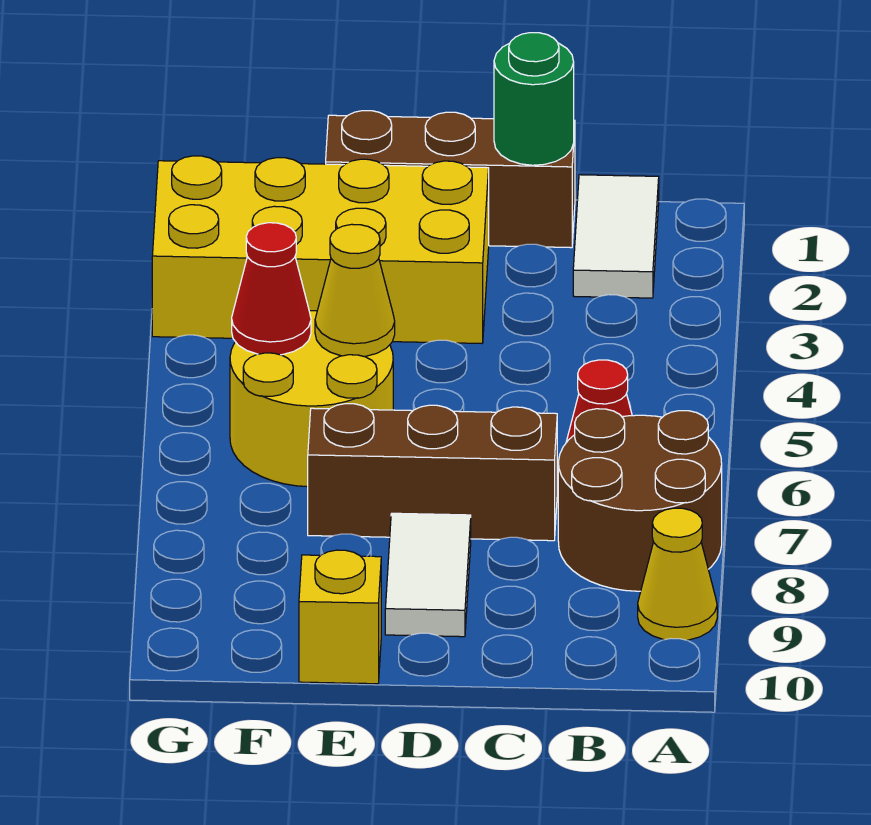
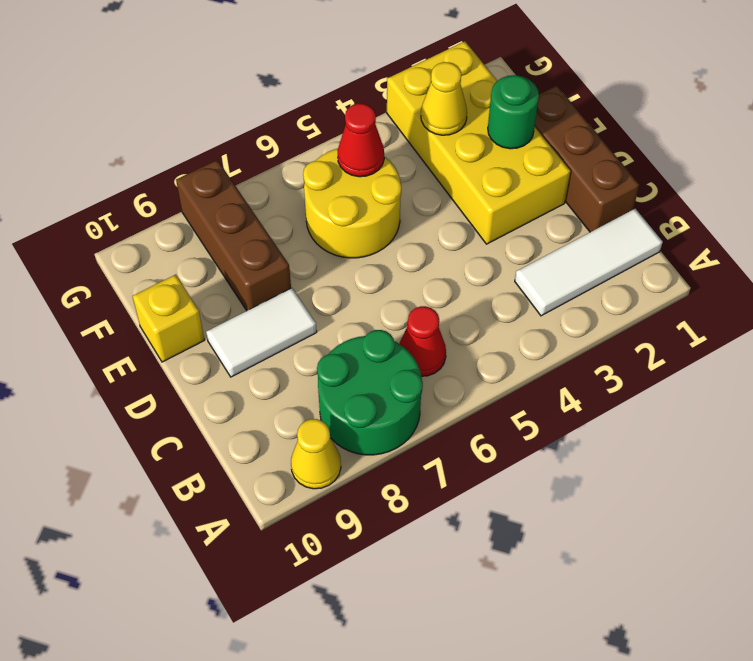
brown round brick A7:B8 level 1 -> green round brick A7:B8 level 1
white tile B1:B2 level 1 -> white tile B1:B3 level 1
green round brick C1 level 2 -> green round brick E2 level 2
brown brick C7:E7 level 1 -> brown brick E8:G8 level 1
yellow cone E5 level 2 -> yellow cone F3 level 2

